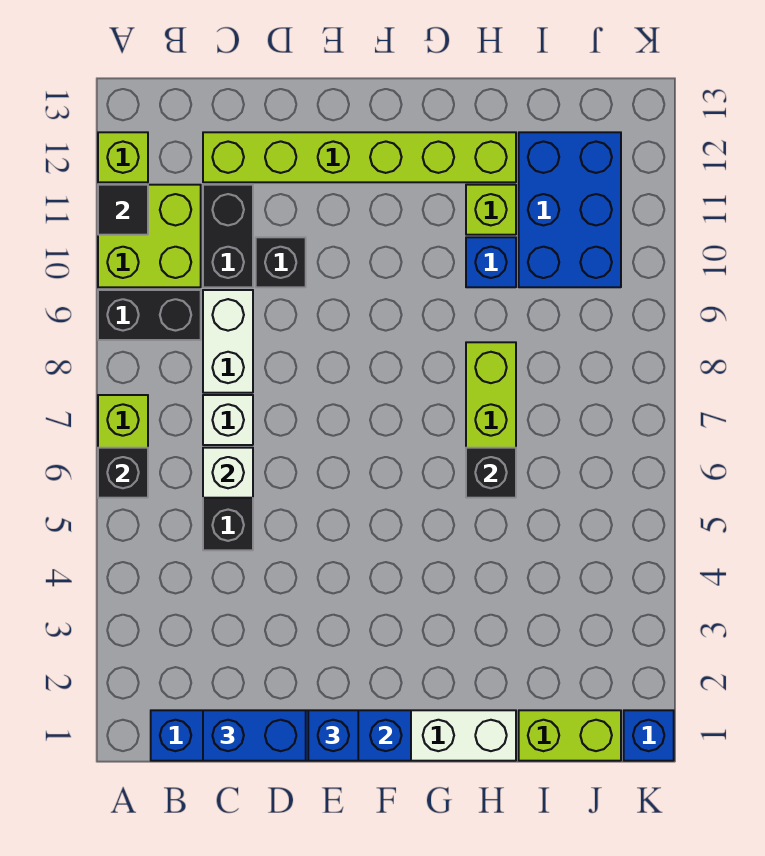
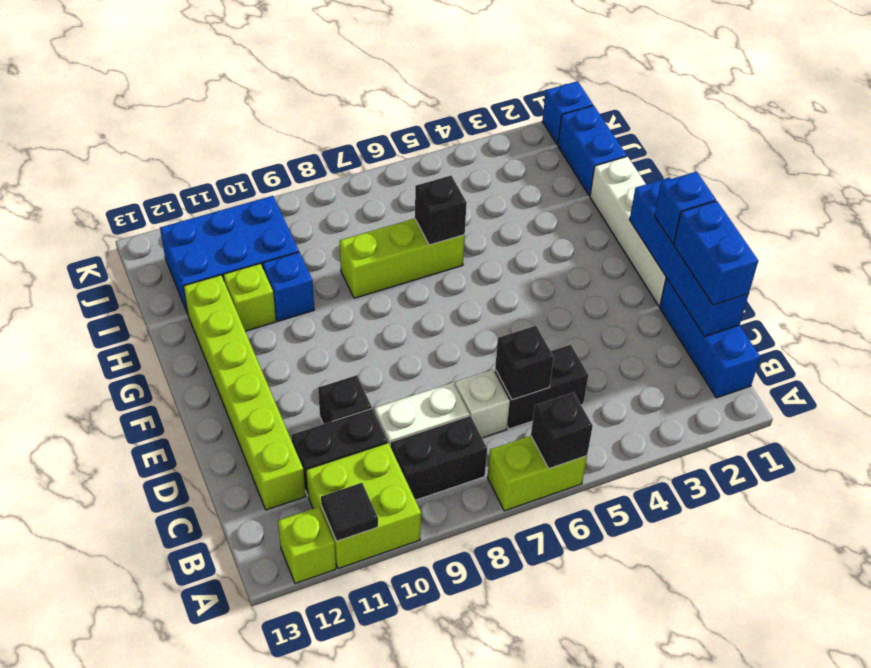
black brick A9:B9 level 1 -> black brick B8:B9 level 1
white brick C6 level 2 -> black brick C6 level 2
lime brick I1:J1 level 1 -> blue brick I1:J1 level 1

